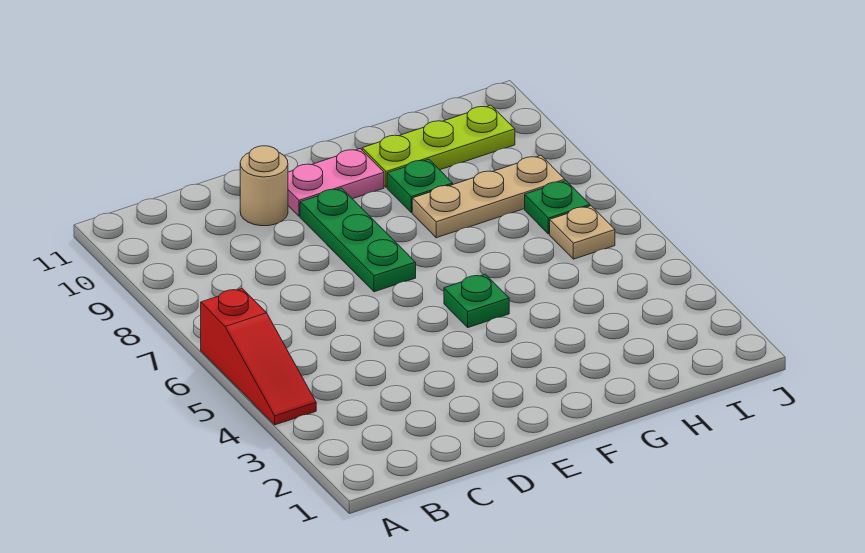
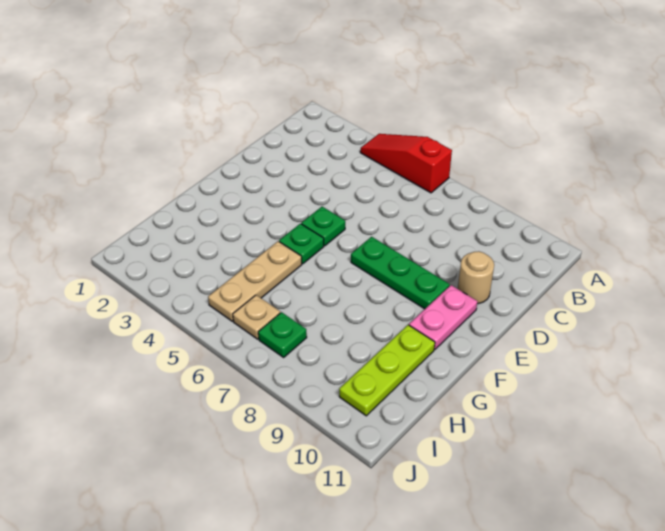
tan plate G8:I8 level 1 -> tan plate G5:I5 level 1
green plate G9 level 1 -> green plate E5 level 1

